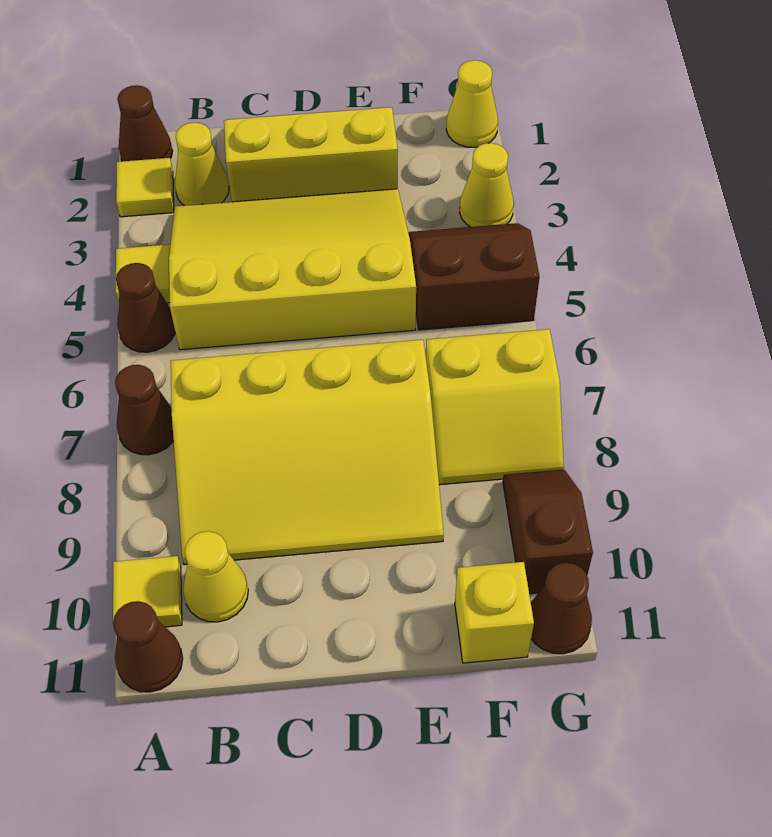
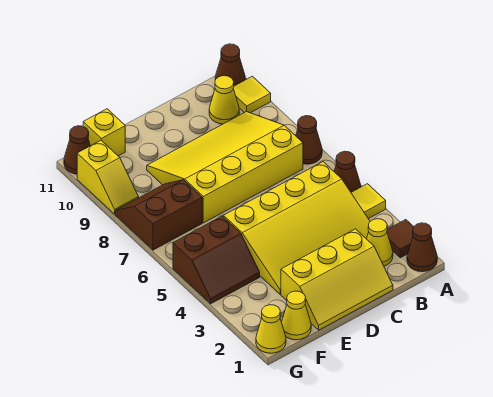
yellow tile A2 level 1 -> brown tile A2 level 1
yellow slope F7:G8 level 1 top 7 -> brown slope F7:G8 level 1 top 7
yellow cone G3 level 1 -> yellow cone F1 level 1
brown slope G9:G10 level 1 top 10 -> yellow slope G9:G10 level 1 top 10

